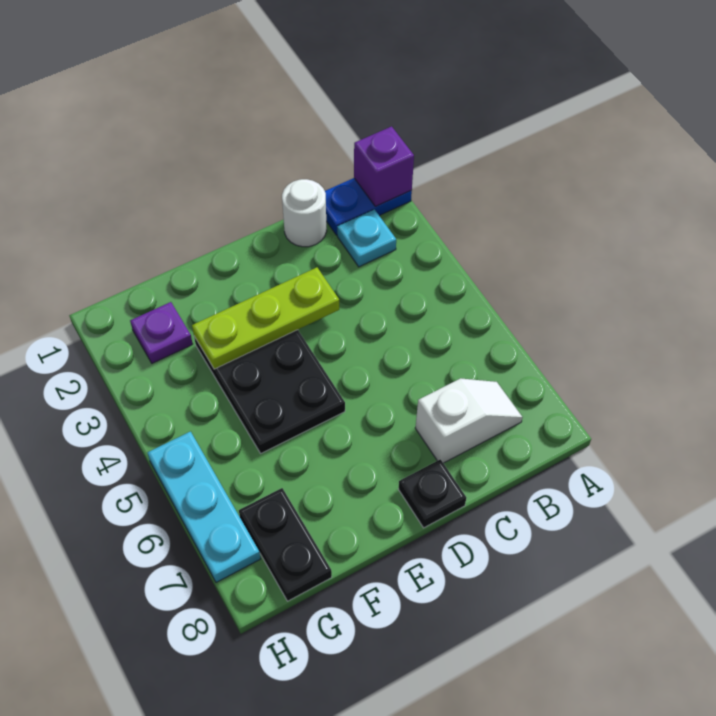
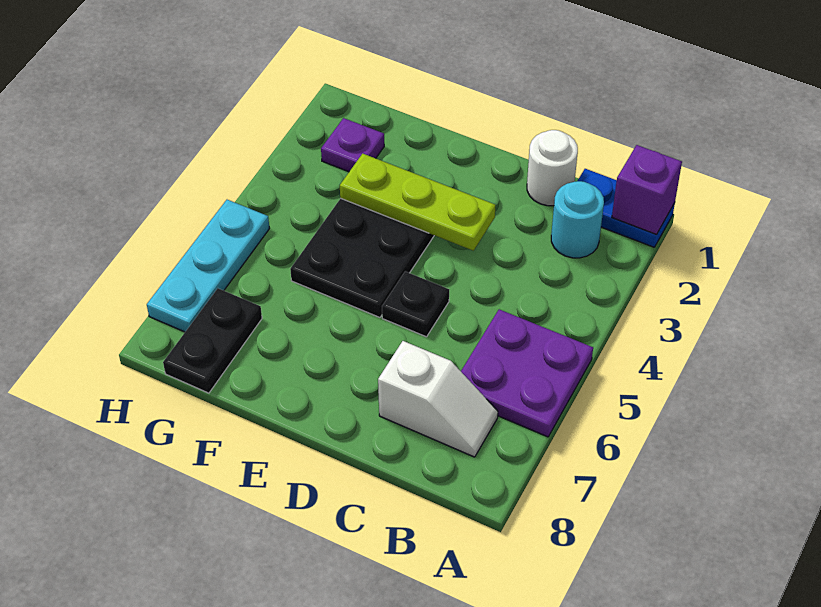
none -> purple plate A5:B6 level 1
cyan plate B2 level 1 -> cyan round brick B2 level 1
black plate D8 level 1 -> black plate D5 level 1

